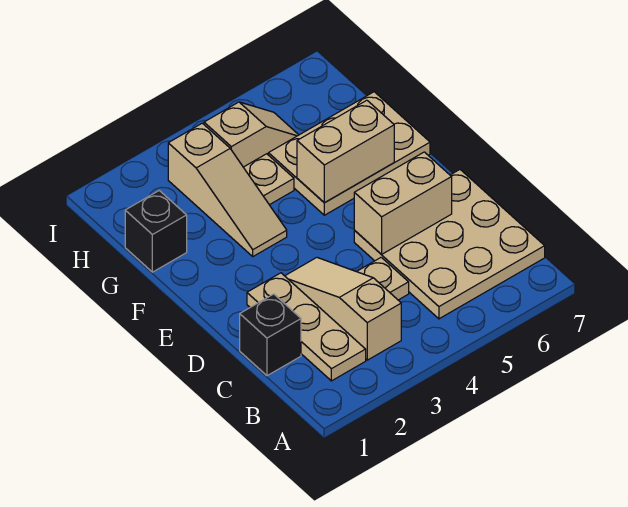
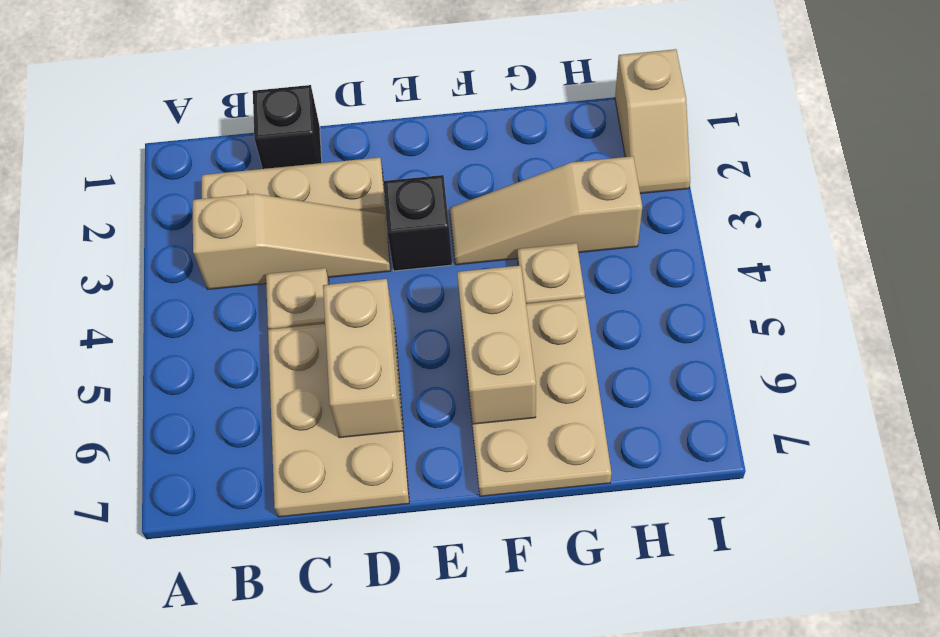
tan plate B5:D7 level 1 -> tan plate C5:D7 level 1
black brick G1 level 1 -> black brick E3 level 1
tan slope H4:H5 level 1 top 4 -> tan slope I1:I2 level 1 top 1

